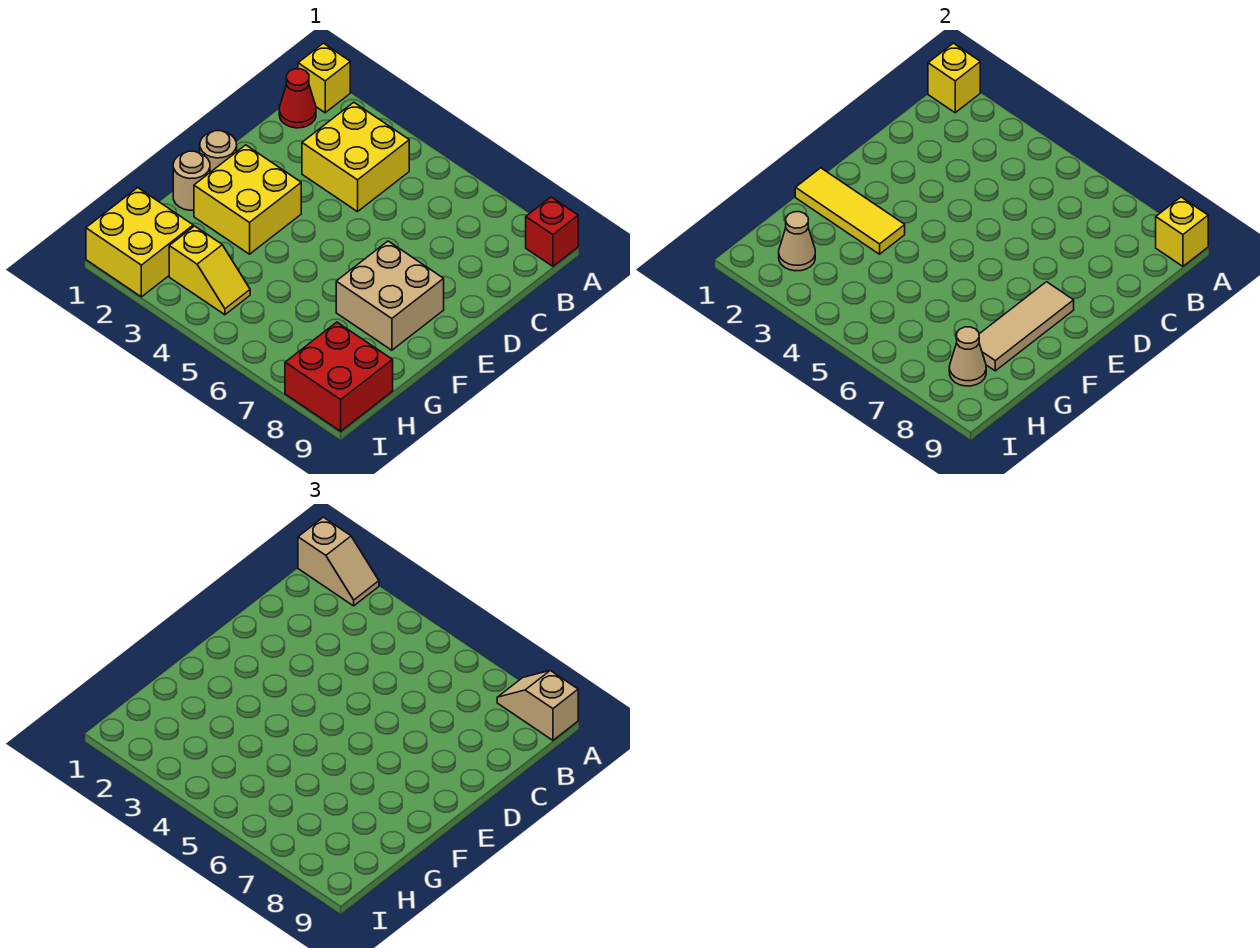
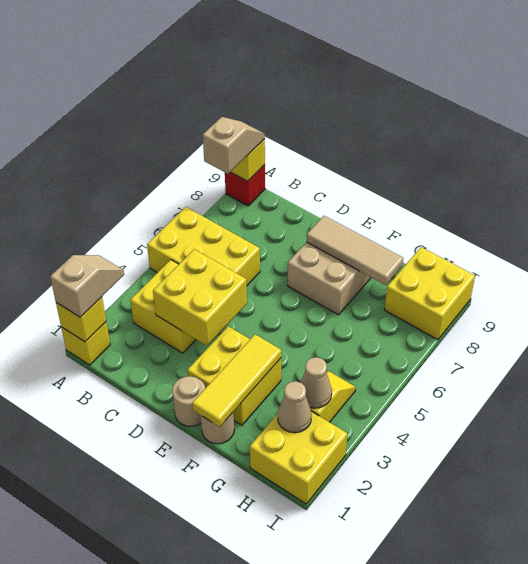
none -> yellow brick A5:C6 level 1
tan slope A8:A9 level 3 top 9 -> tan slope A8:A9 level 3 top 8
red cone B1 level 1 -> none
none -> yellow brick C3:D4 level 2
red brick H8:I9 level 1 -> yellow brick H8:I9 level 1
tan cone H8 level 2 -> tan cone H3 level 2

